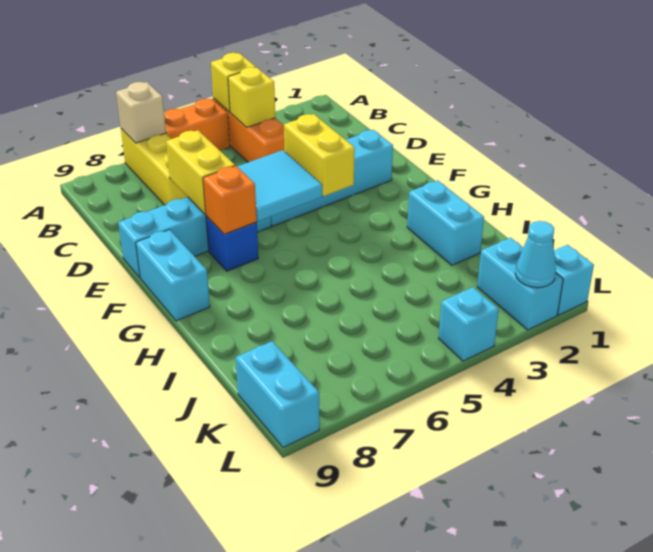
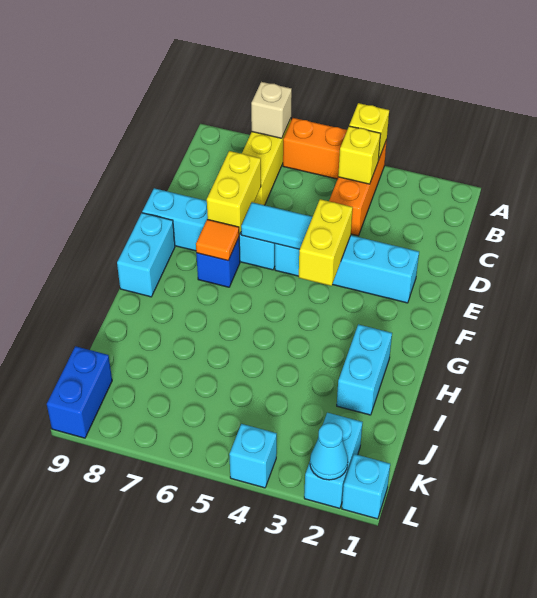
cyan tile E5:F6 level 2 -> cyan tile E5:E6 level 2
orange brick F7 level 2 -> orange tile F7 level 2
cyan brick K9:L9 level 1 -> blue brick K9:L9 level 1

